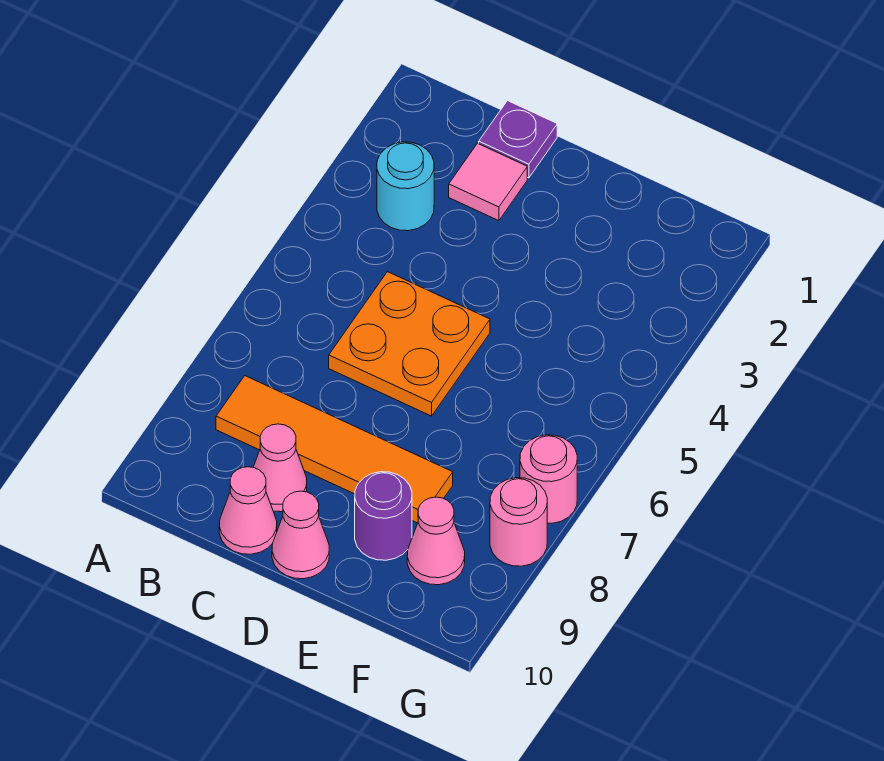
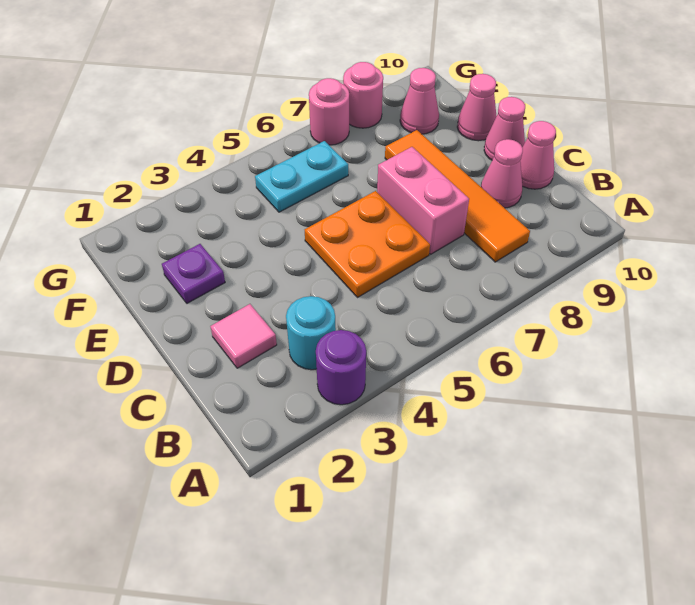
purple plate C1 level 1 -> purple plate E2 level 1
none -> pink brick C7:D7 level 1
purple round brick E9 level 1 -> purple round brick A3 level 1
none -> pink cone E10 level 1
none -> cyan plate F5:F6 level 1

